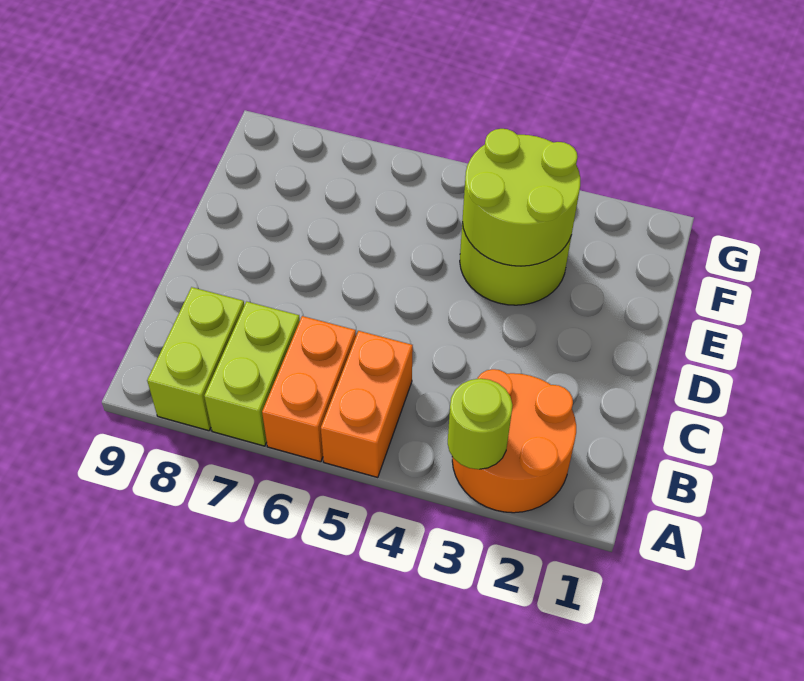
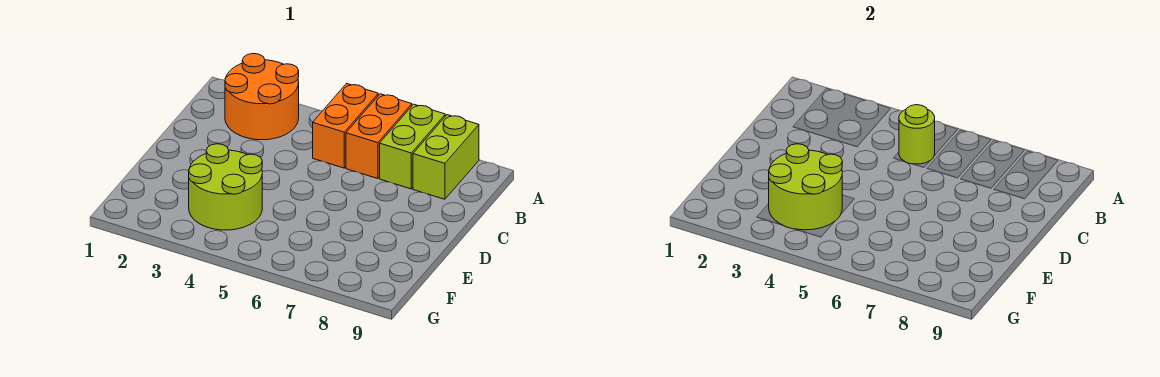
lime round brick A3 level 2 -> lime round brick B5 level 2

